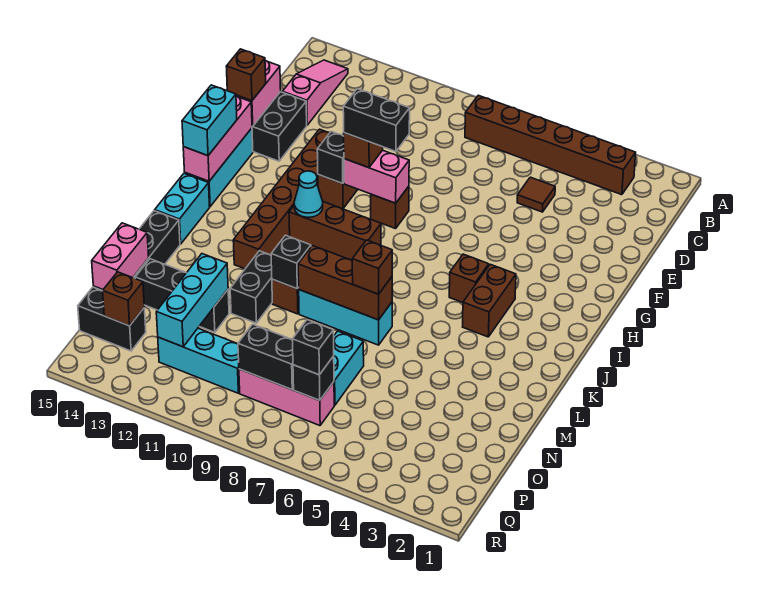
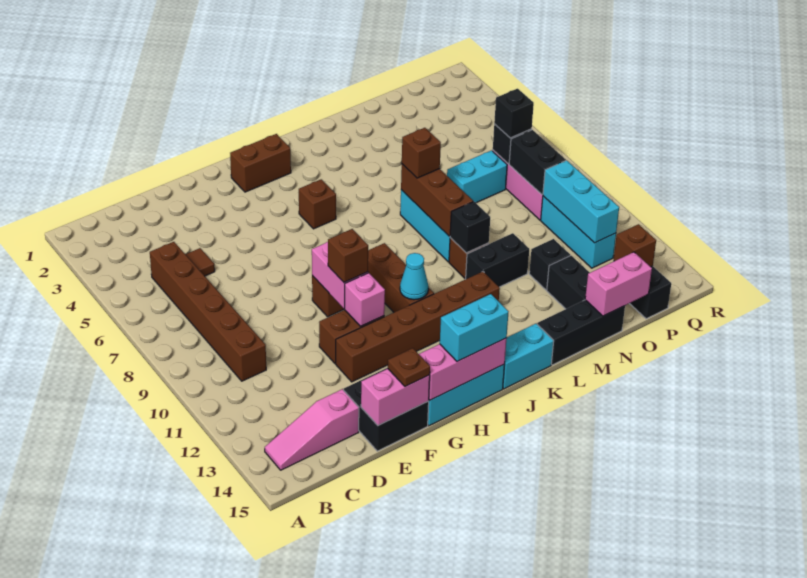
brown brick B3:B8 level 1 -> brown brick C5:C10 level 1
brown brick F15 level 3 -> brown plate F15 level 3
black brick G9:G10 level 4 -> none
black brick G11 level 2 -> pink brick G11 level 2
brown brick I4:J4 level 1 -> brown brick H2:I2 level 1
cyan brick N12:P12 level 2 -> cyan brick P10:P12 level 2

